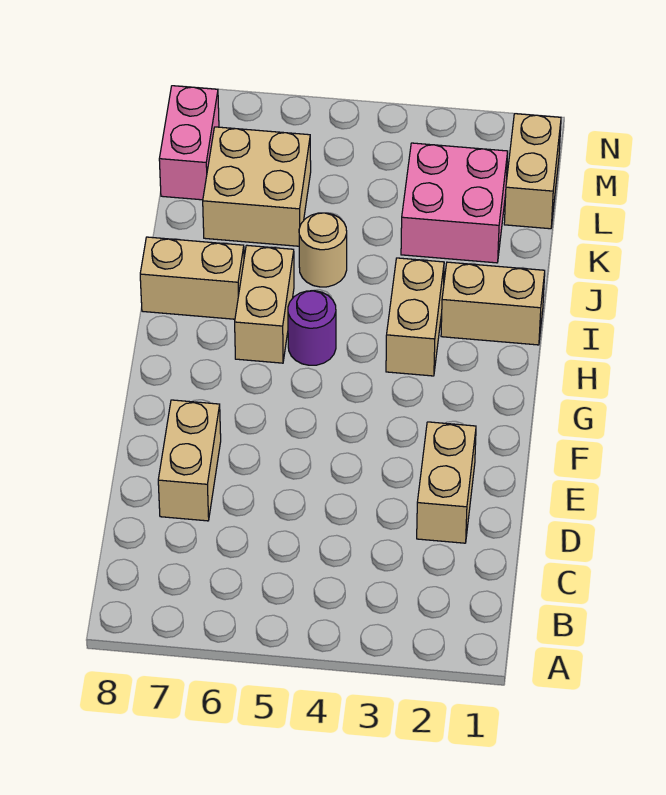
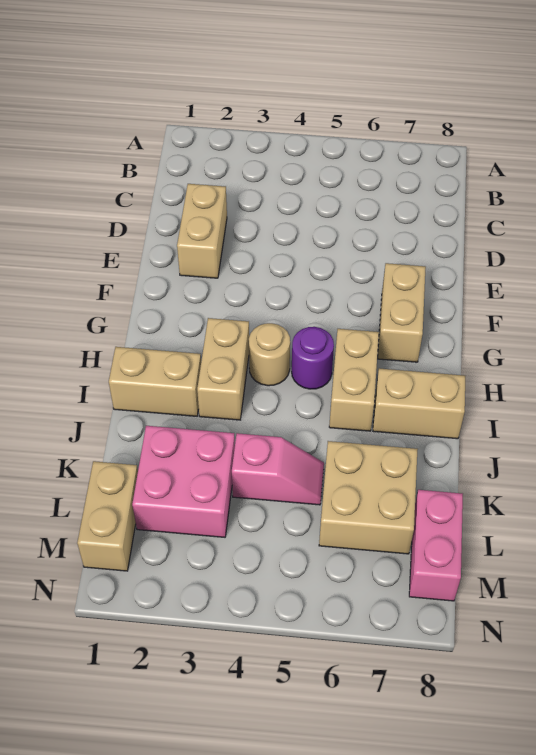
tan brick D7:E7 level 1 -> tan brick F7:G7 level 1
tan round brick J5 level 1 -> tan round brick H4 level 1
none -> pink slope K4:K5 level 1 top 4

